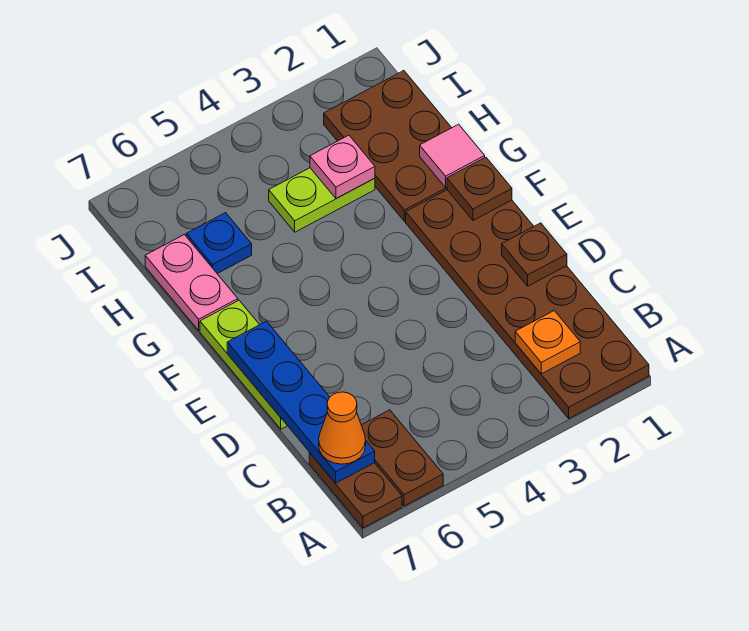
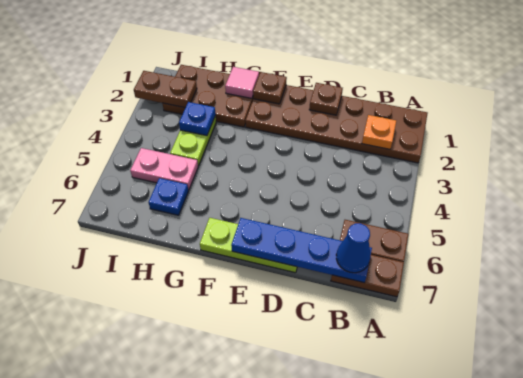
orange cone B7 level 3 -> blue cone B7 level 3
pink plate G7:H7 level 1 -> pink plate H5:I5 level 1
pink plate H3 level 2 -> blue plate H3 level 2
none -> brown plate I2:J2 level 2

